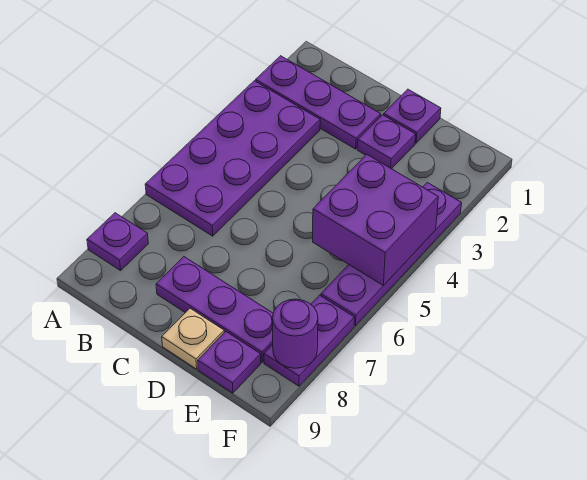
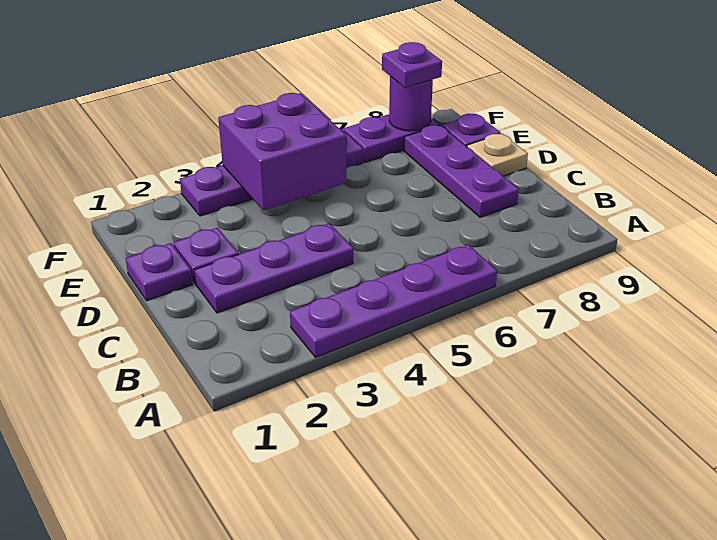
purple plate A2:C2 level 1 -> purple plate C2:C4 level 1
purple plate A3:B6 level 1 -> purple plate A3:A6 level 1
purple plate A8 level 1 -> purple plate F8 level 3

